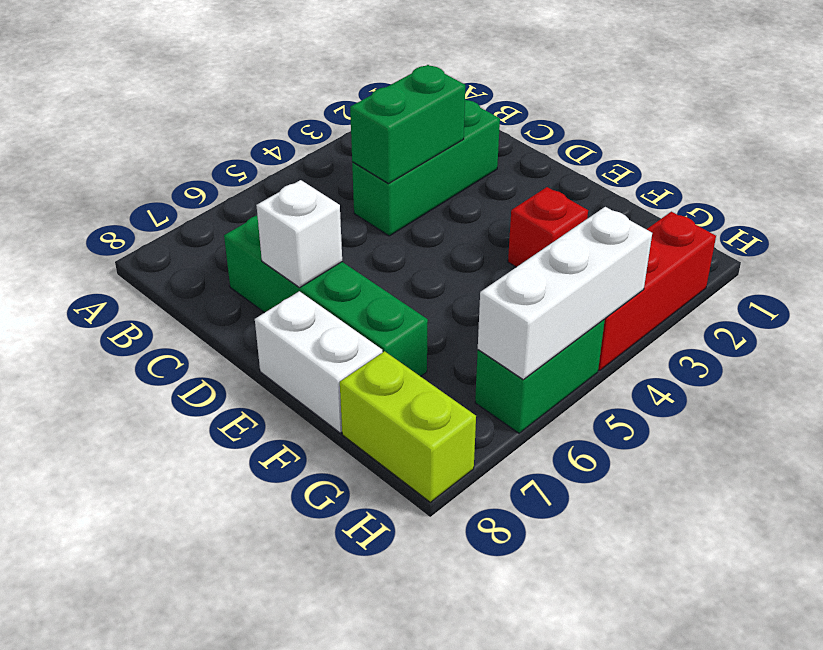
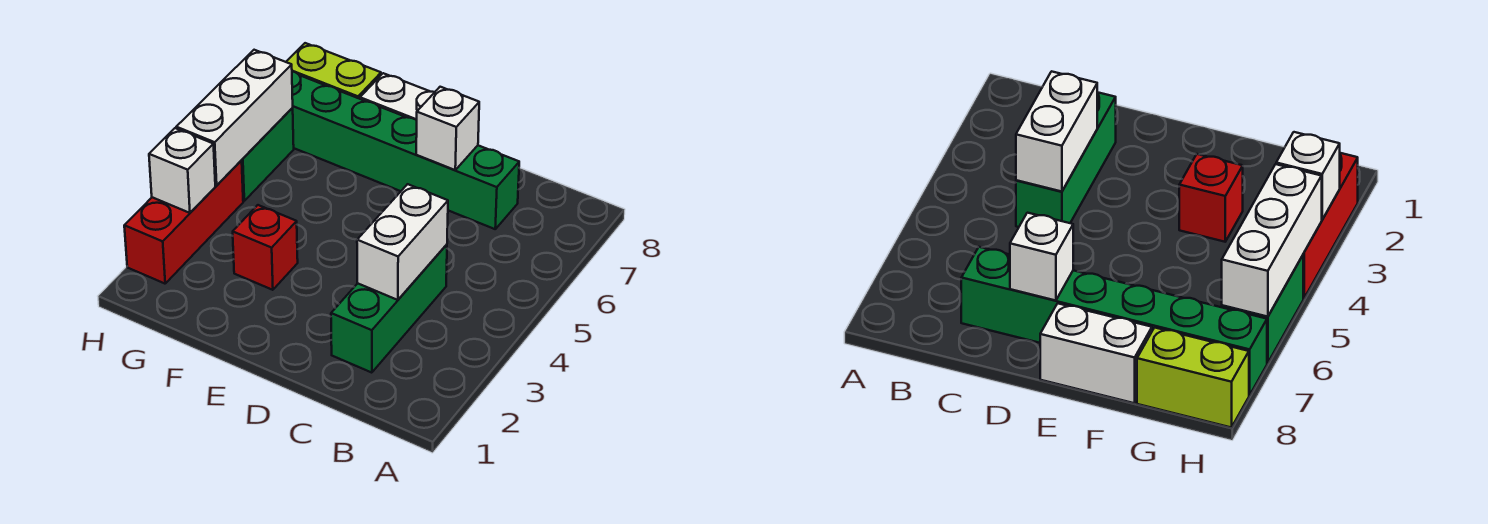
green brick C3:C4 level 2 -> white brick C3:C4 level 2
green brick C7:F7 level 1 -> green brick C7:H7 level 1
none -> white brick H3 level 2

